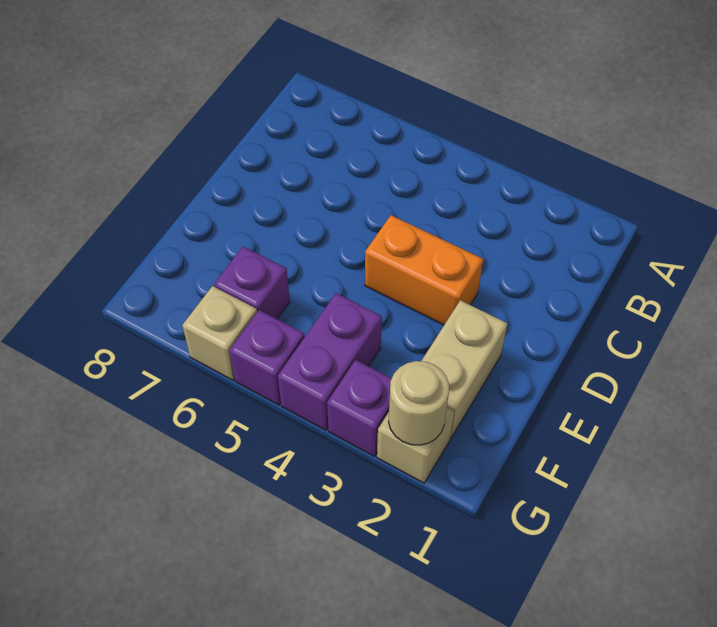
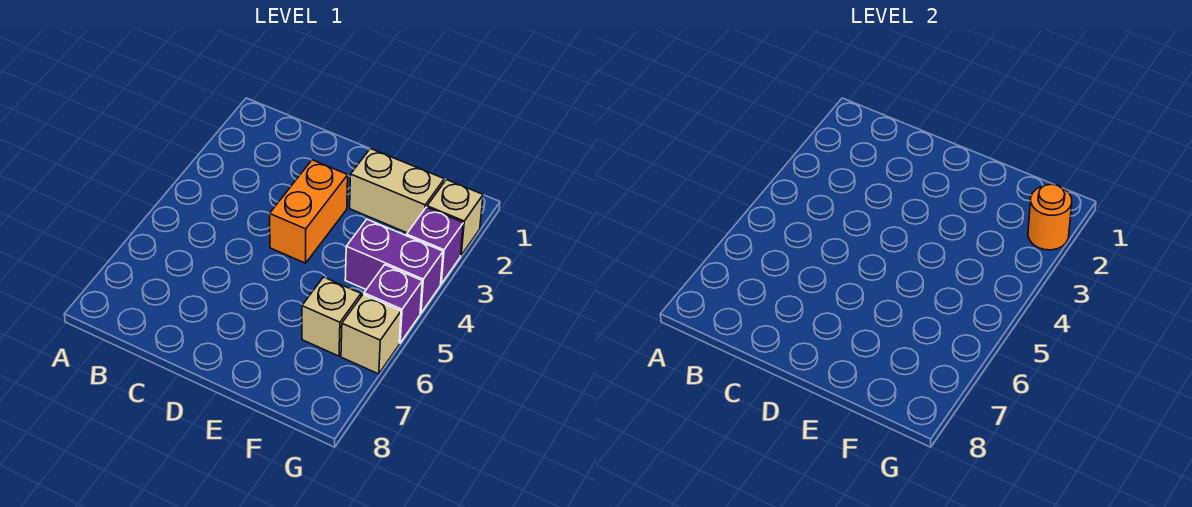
purple brick F6 level 1 -> tan brick F6 level 1
tan round brick G2 level 2 -> orange round brick G2 level 2

